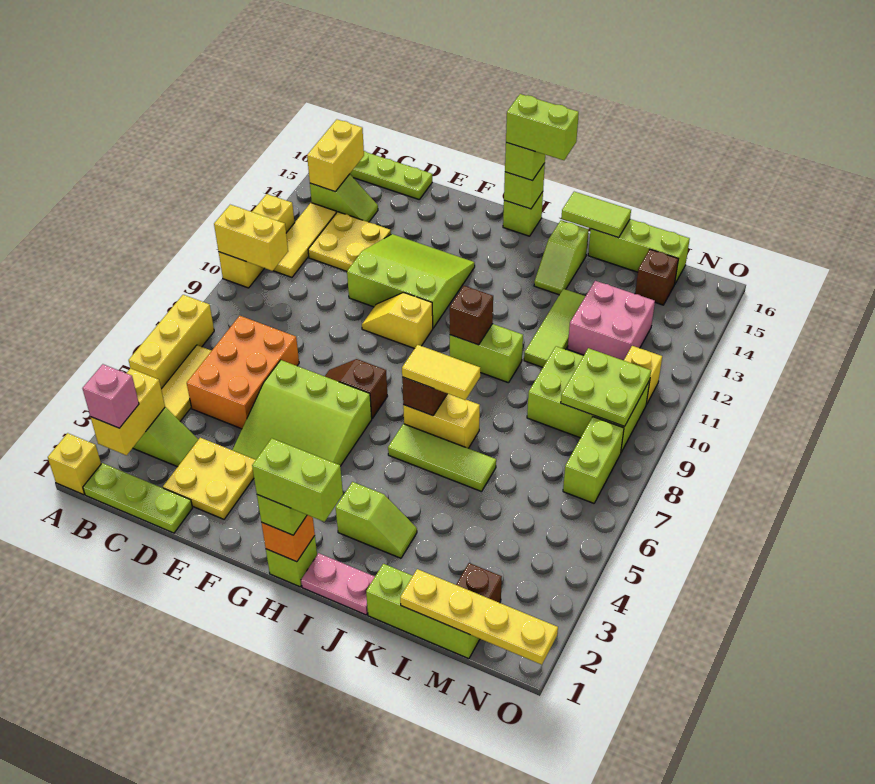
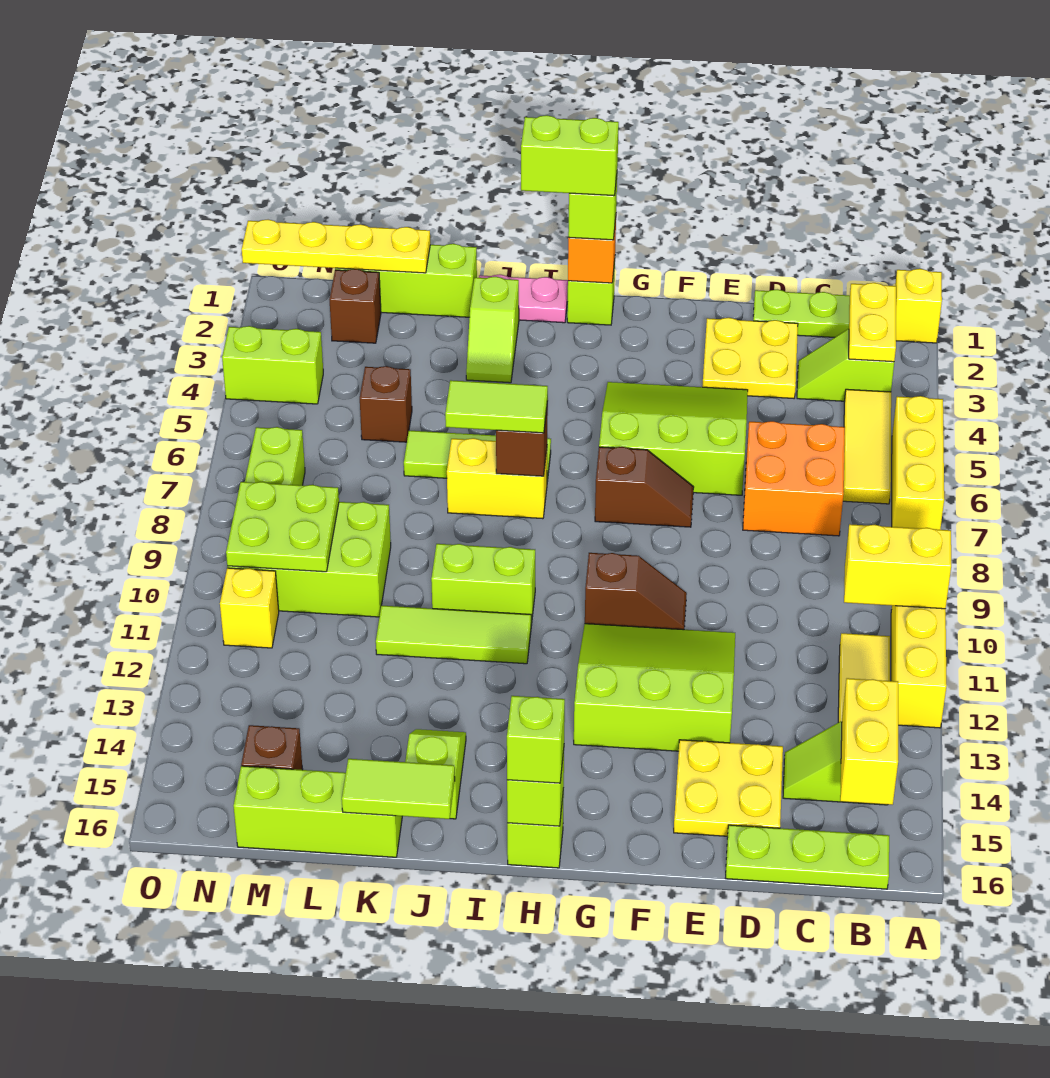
yellow brick B2:B3 level 2 -> yellow plate B2:B3 level 2
pink brick B2 level 3 -> none
orange brick C5:D7 level 1 -> orange brick C6:D7 level 1
yellow plate C12:D13 level 1 -> yellow plate D14:E15 level 1
lime slope E11:G13 level 1 top 11 -> lime slope E11:G13 level 1 top 13
yellow slope F10:G10 level 1 top G -> brown slope F10:G10 level 1 top G
lime brick H16:I16 level 4 -> lime brick N4:O4 level 1
lime slope I3:J3 level 1 top I -> lime slope J2:J3 level 1 top 2
yellow tile I7:J7 level 3 -> lime tile I7:J7 level 3
brown brick I10 level 2 -> brown brick L5 level 1
lime tile K11:K13 level 1 -> lime tile I11:K11 level 1
pink brick L12:M13 level 1 -> none

